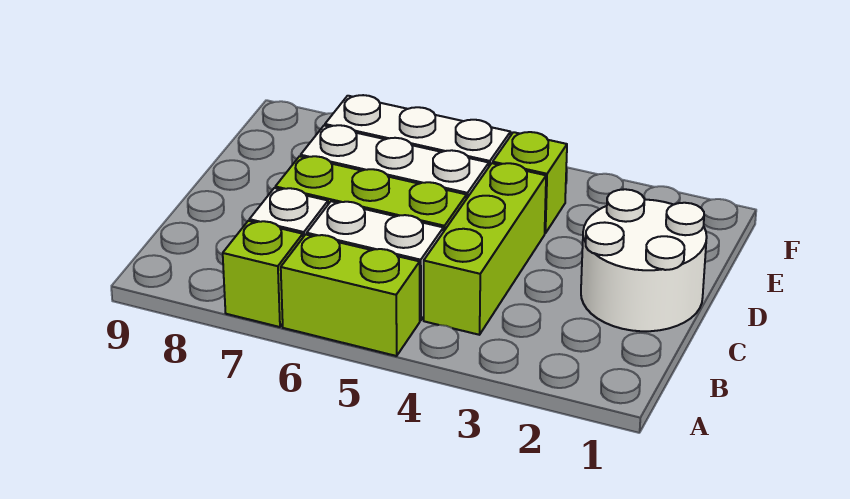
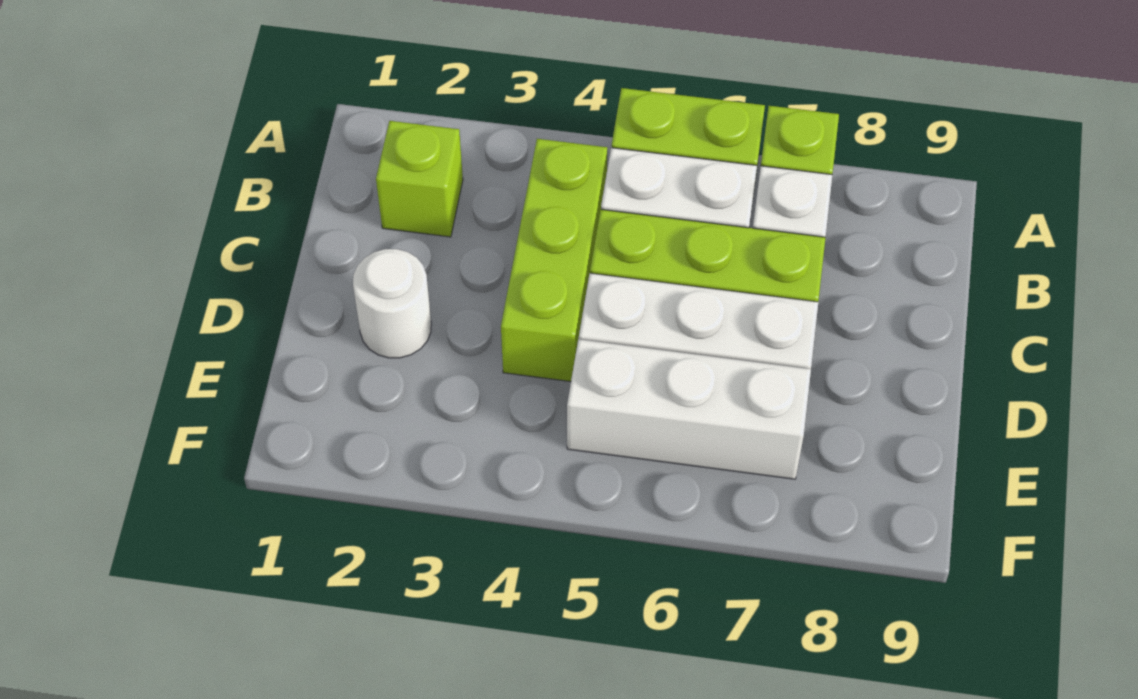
white round brick C1:D2 level 1 -> white round brick D2 level 1
lime brick E4 level 1 -> lime brick B2 level 1

